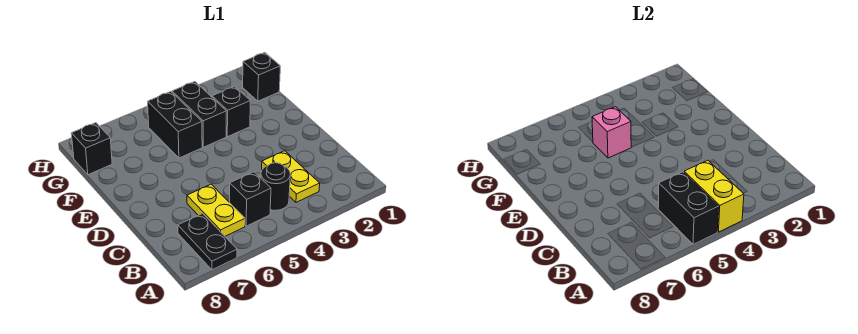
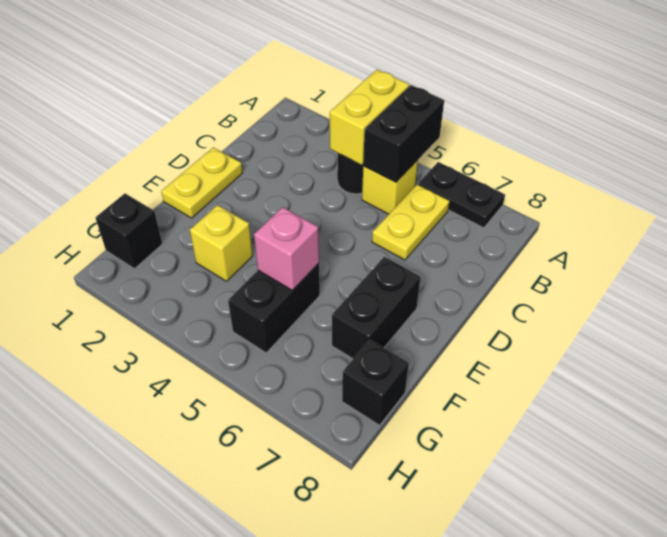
black plate A7:B7 level 1 -> black plate A6:A7 level 1
yellow plate B3:C3 level 1 -> yellow plate D1:E1 level 1
black brick B5 level 1 -> yellow brick B5 level 1
black brick F3 level 1 -> yellow brick F3 level 1
black brick F4:G4 level 1 -> black brick E7:F7 level 1

